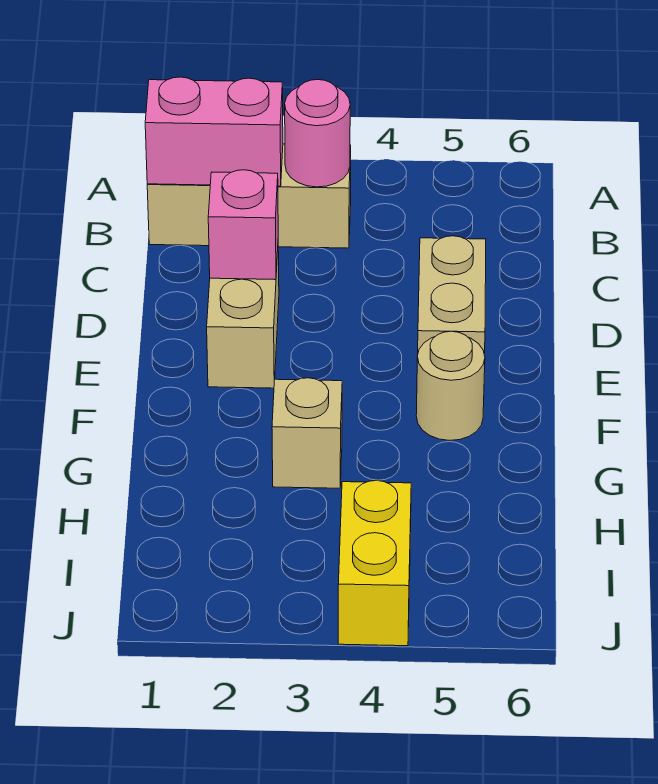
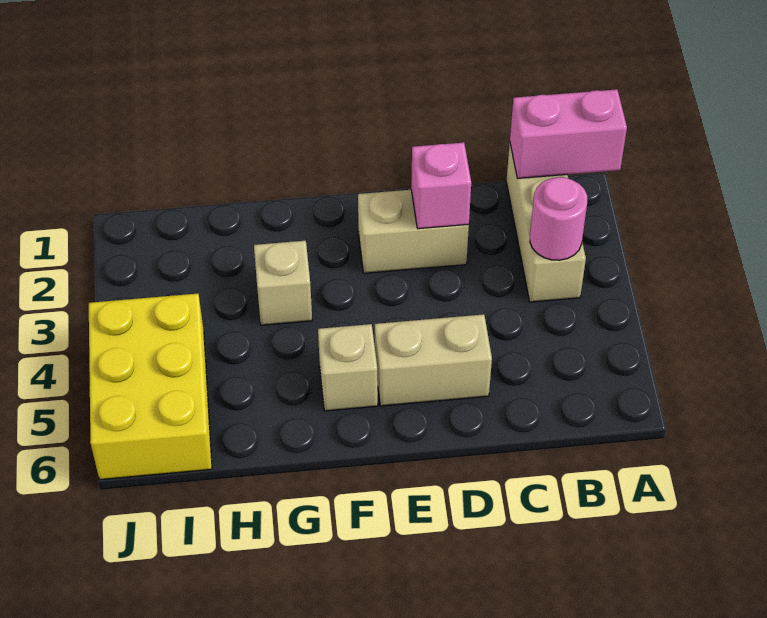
pink brick B1:B2 level 2 -> pink brick A1:B1 level 2
tan round brick F5 level 1 -> tan brick F5 level 1
yellow brick I4:J4 level 1 -> yellow brick I4:J6 level 1

